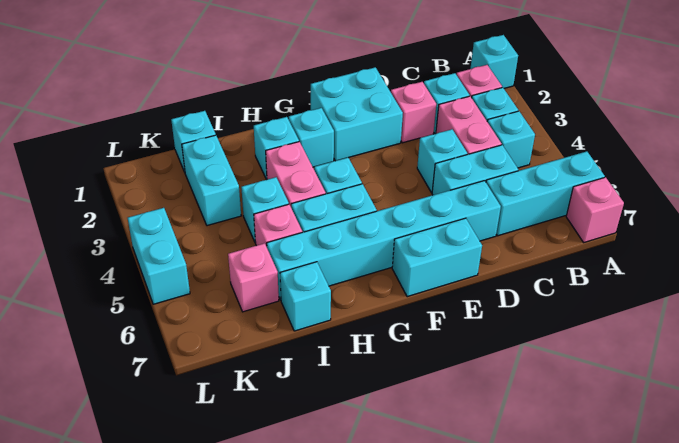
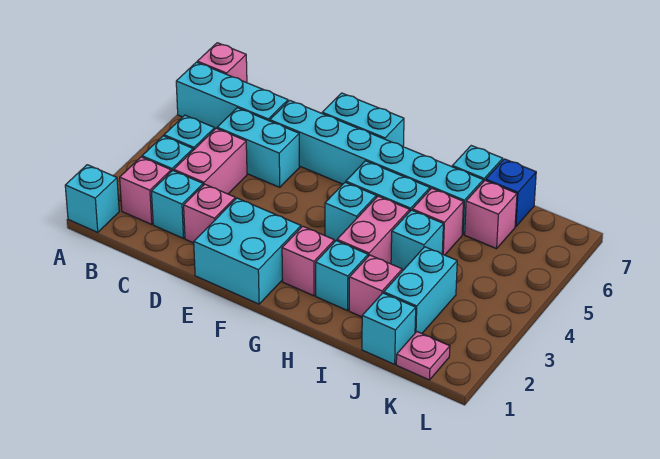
cyan brick D4 level 1 -> none
cyan brick G2 level 1 -> pink brick G2 level 1
none -> pink brick I2 level 1
none -> blue brick J7 level 1
none -> pink plate K1 level 1
cyan brick L4:L5 level 1 -> none

